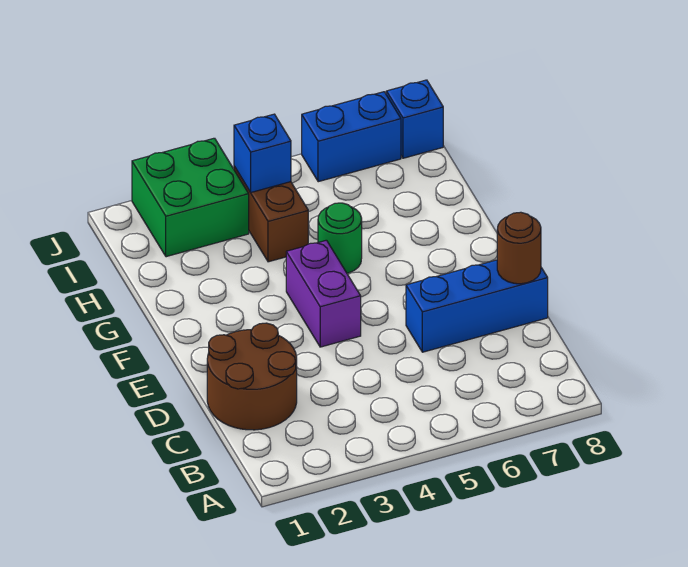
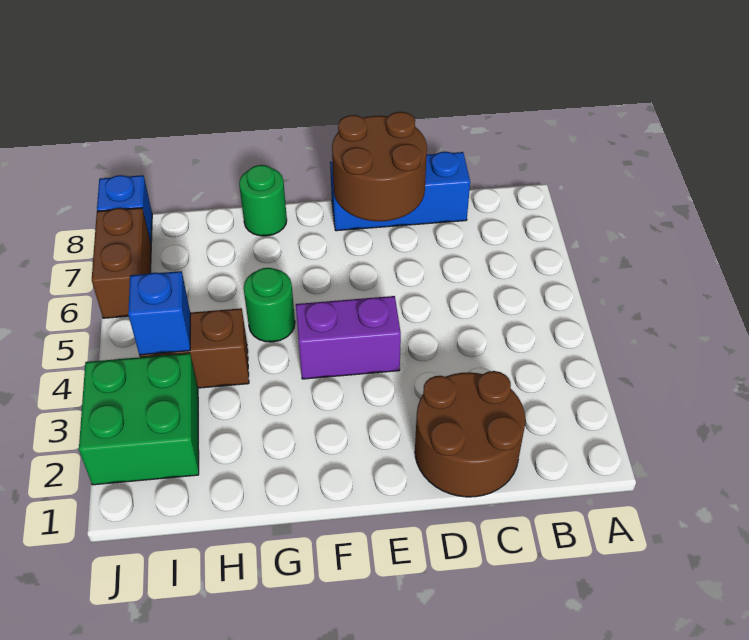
blue brick D6:D8 level 1 -> blue brick C8:E8 level 1
brown round brick D8 level 2 -> brown round brick D7:E8 level 2
none -> green round brick G8 level 1
blue brick J6:J7 level 1 -> brown brick J6:J7 level 1

